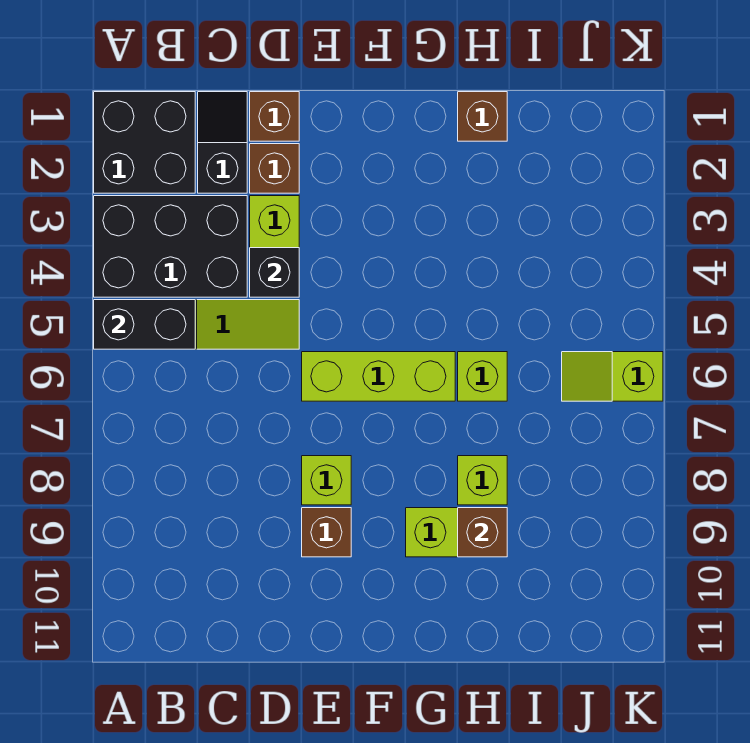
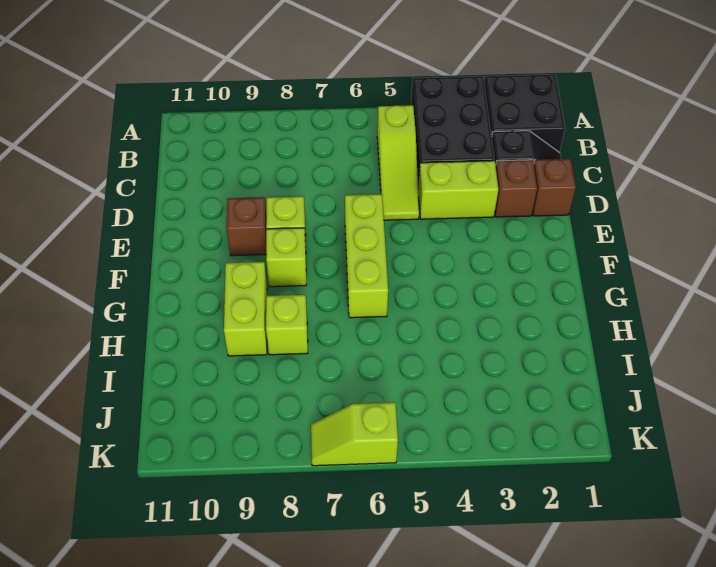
black brick A5:B5 level 2 -> none
black brick D4 level 2 -> none
brown brick H1 level 1 -> none
lime brick H6 level 1 -> lime brick F8 level 1
brown brick H9 level 2 -> none
lime slope J6:K6 level 1 top K -> lime slope K6:K7 level 1 top 6

